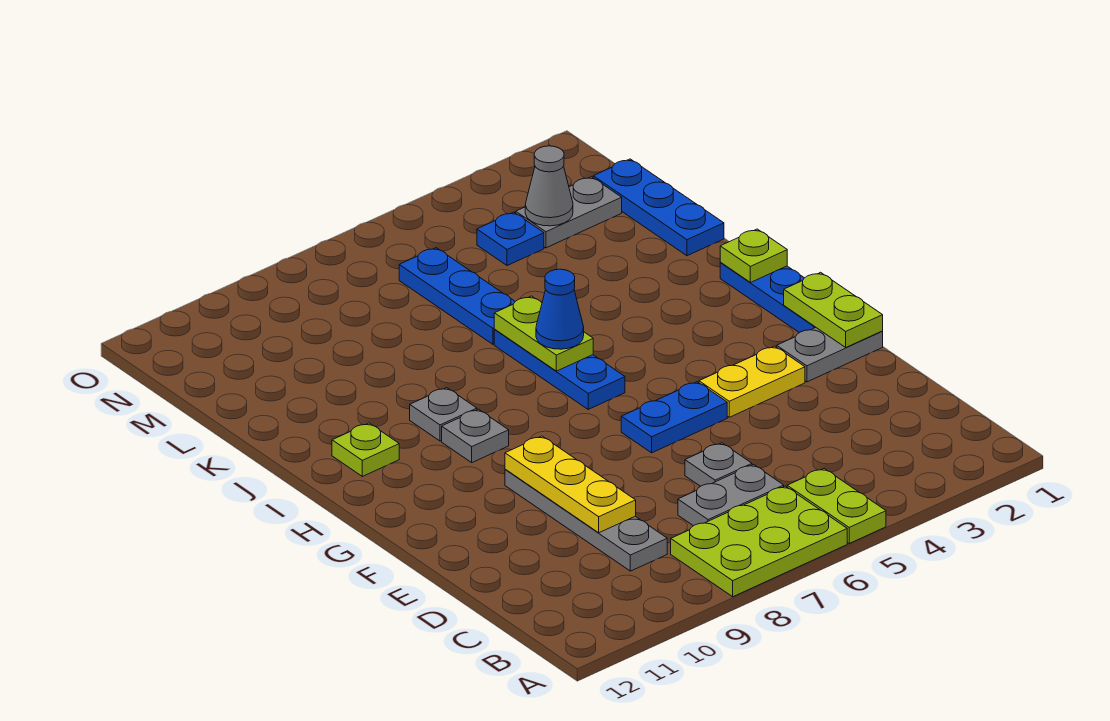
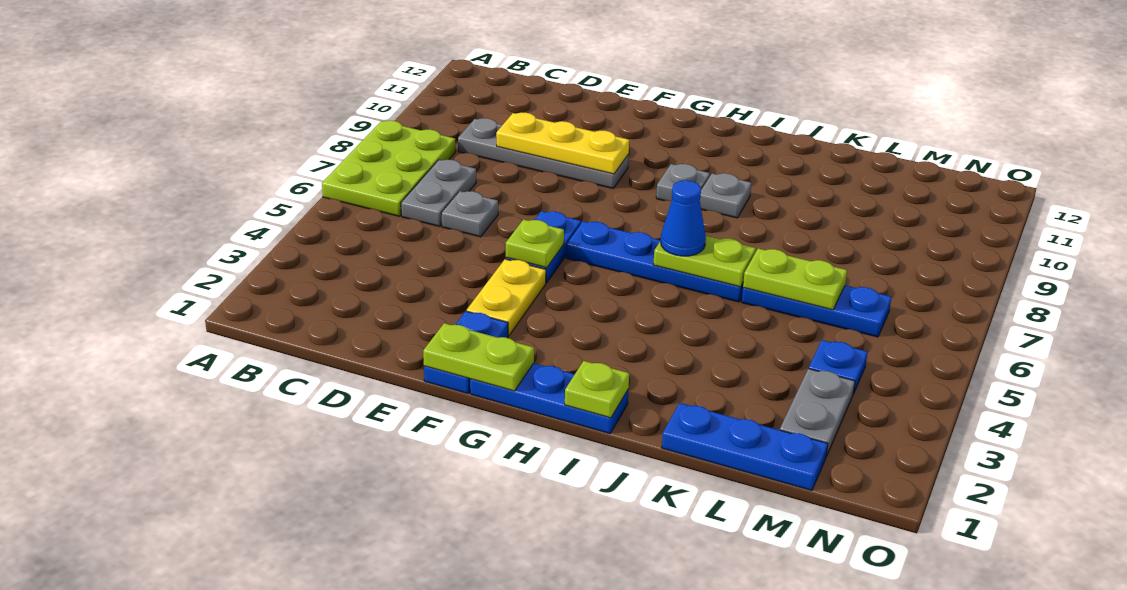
lime plate A5:B5 level 1 -> lime plate K6:L6 level 2
grey plate F1:F2 level 1 -> blue plate F1:F2 level 1
blue plate H6:J6 level 1 -> blue plate G6:J6 level 1
lime plate I11 level 1 -> lime plate F5 level 2
grey cone M3 level 2 -> none

